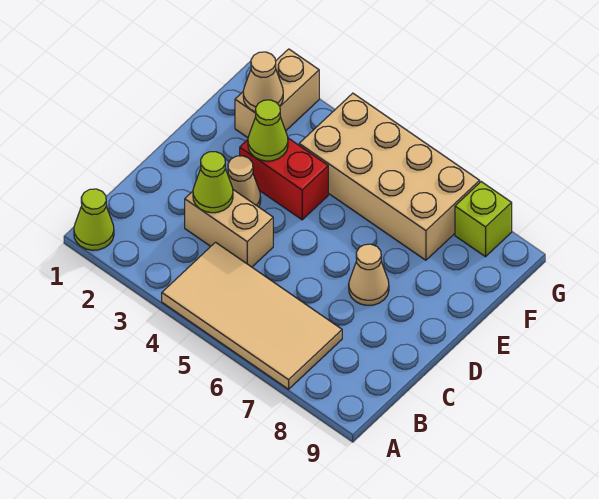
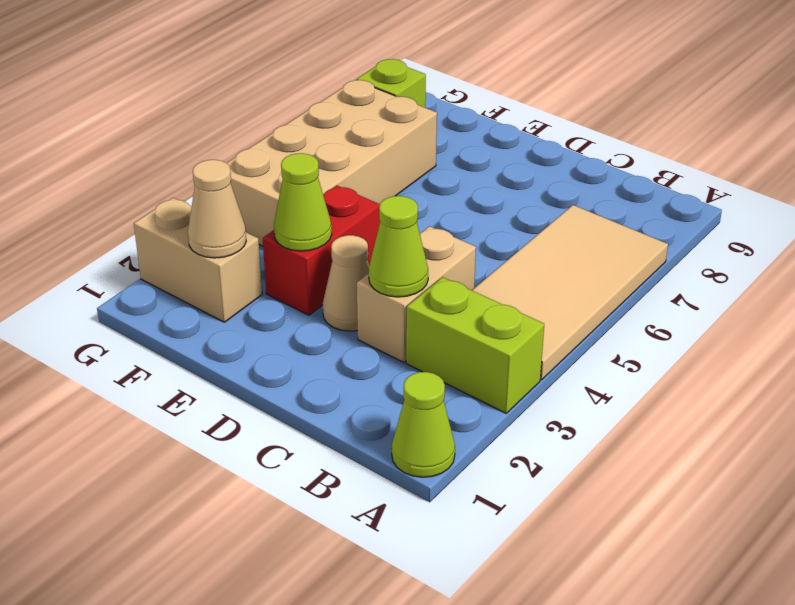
none -> lime brick A3:B3 level 1
tan cone D7 level 1 -> none

